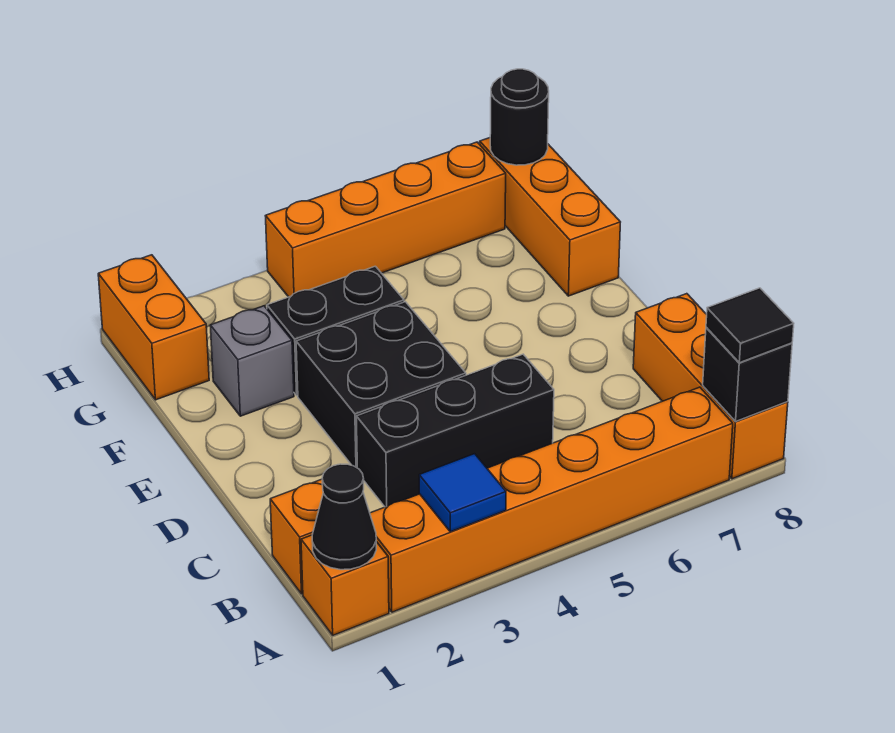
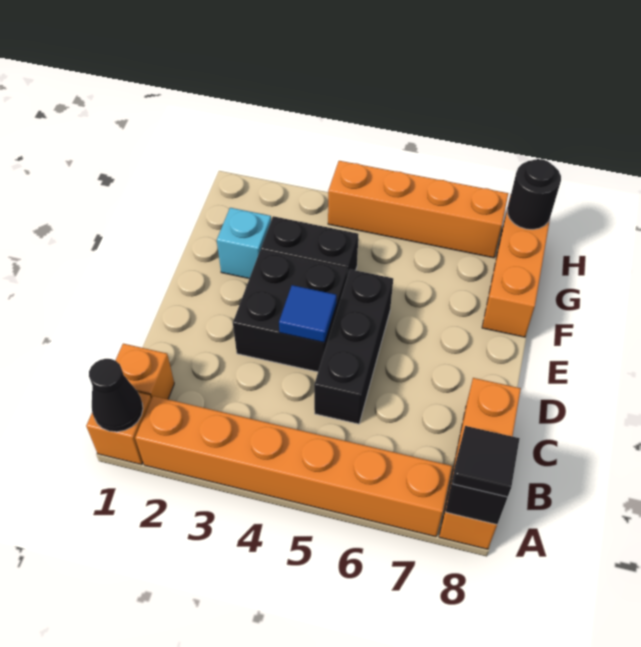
blue tile A3 level 2 -> blue tile D4 level 2
black brick C3:C5 level 1 -> black brick C5:E5 level 1
grey brick F2 level 1 -> cyan brick F2 level 1
orange brick G1:H1 level 1 -> none

